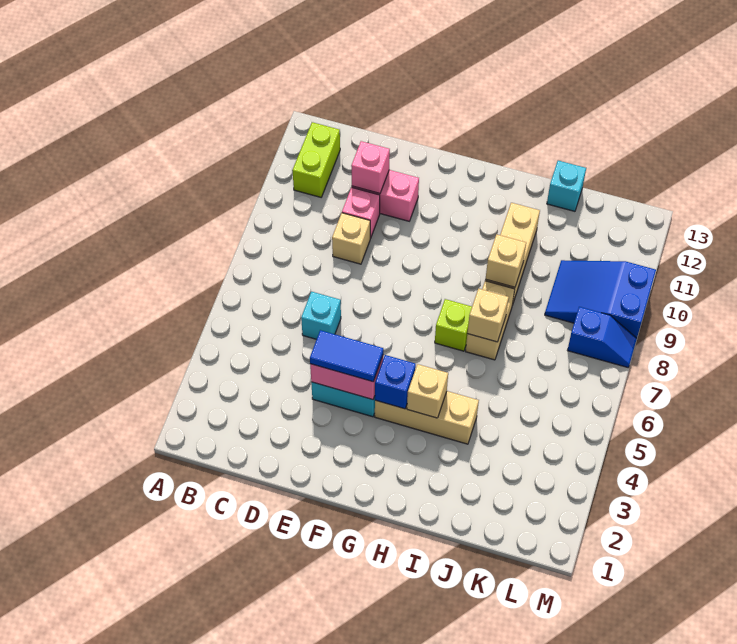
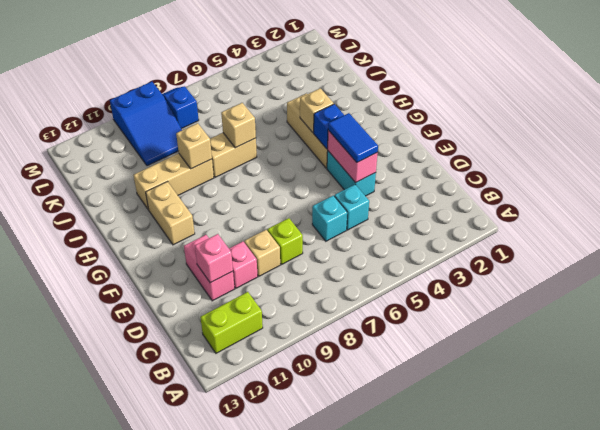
none -> tan brick G11:H11 level 1
lime brick H7 level 1 -> lime brick D8 level 1
cyan brick J13 level 1 -> cyan brick D5 level 1

